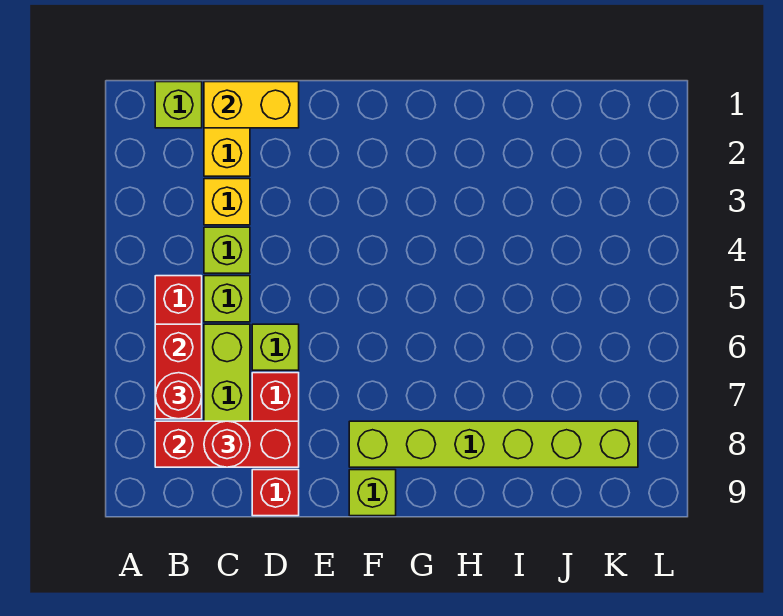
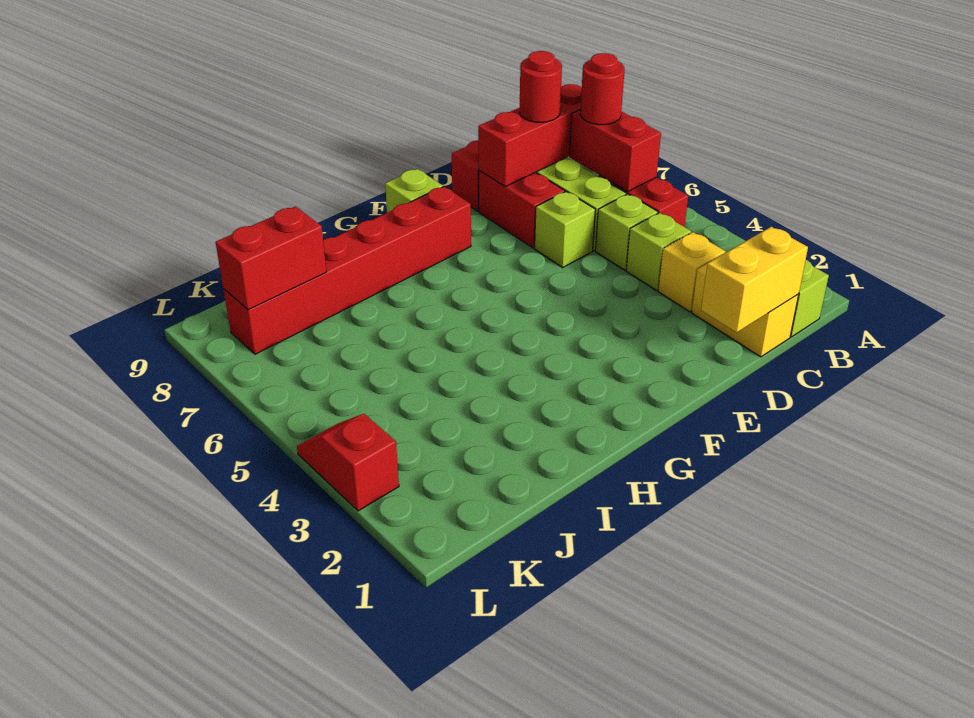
lime brick F8:K8 level 1 -> red brick F8:K8 level 1
none -> red brick J8:K8 level 2
none -> red slope L3:L4 level 1 top 3

